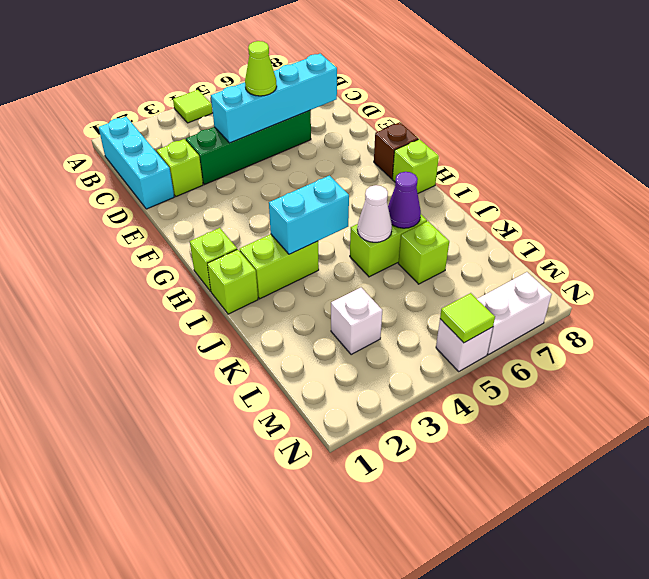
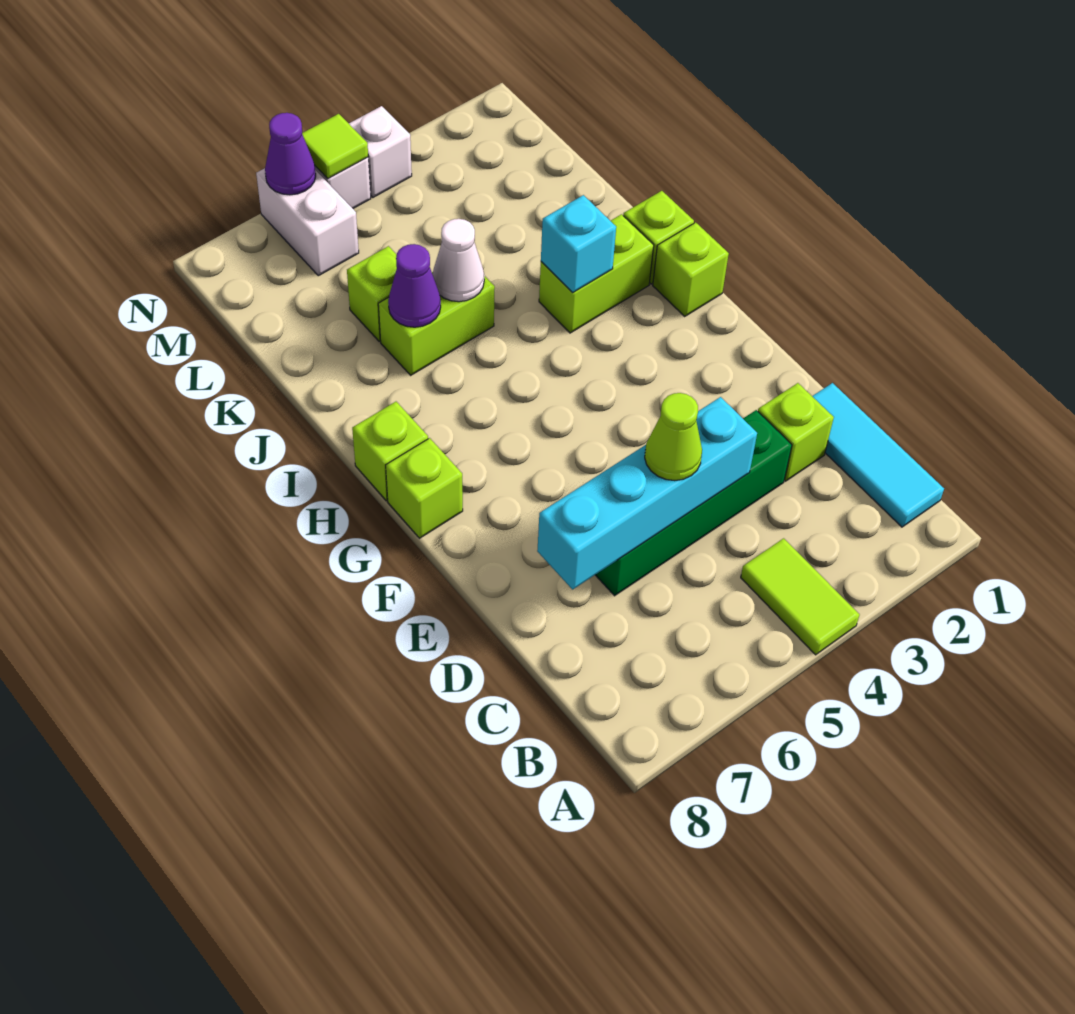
lime tile A4 level 1 -> lime tile A4:B4 level 1
cyan brick B1:D1 level 1 -> cyan tile B1:D1 level 1
brown brick G8 level 1 -> lime brick G8 level 1
cyan brick I3:I4 level 2 -> cyan brick I3 level 2
white brick L3 level 1 -> white brick N4 level 1
white brick N6:N7 level 1 -> white brick M6:N6 level 1
none -> purple cone N6 level 2

